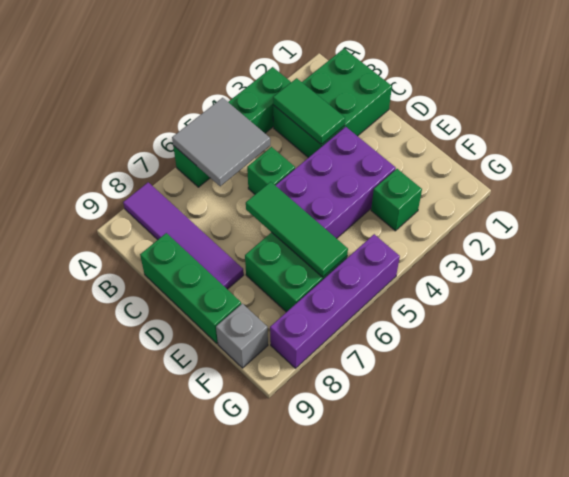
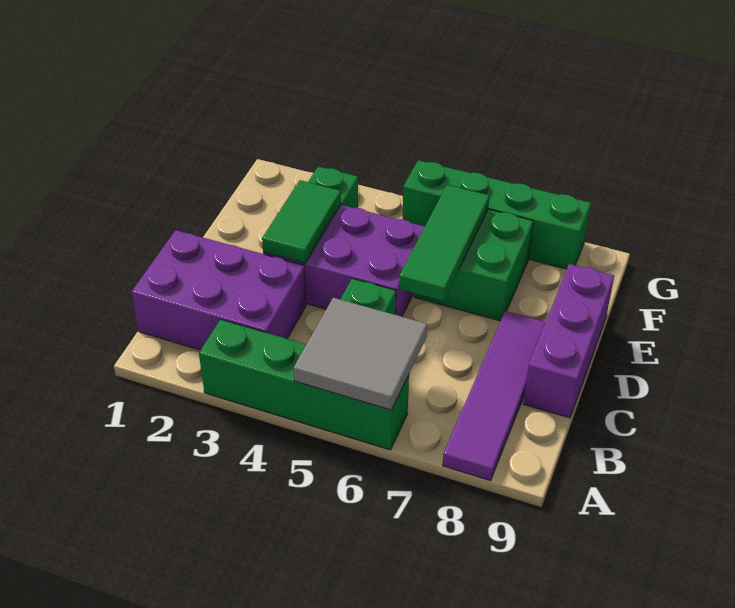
green brick B1:C3 level 1 -> purple brick B1:C3 level 1
green tile B3:C3 level 2 -> green tile D3:E3 level 2
green brick C9:E9 level 1 -> purple brick C9:E9 level 1
grey brick F9 level 1 -> none
purple brick G5:G8 level 1 -> green brick G5:G8 level 1

